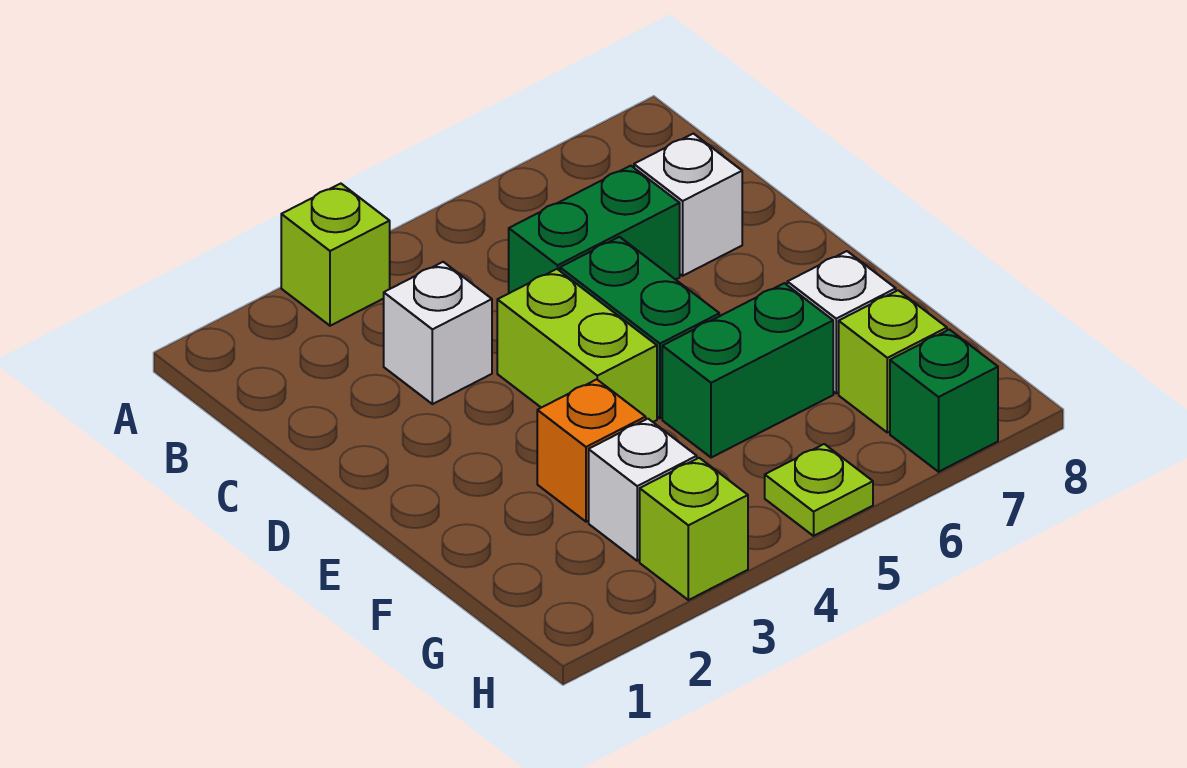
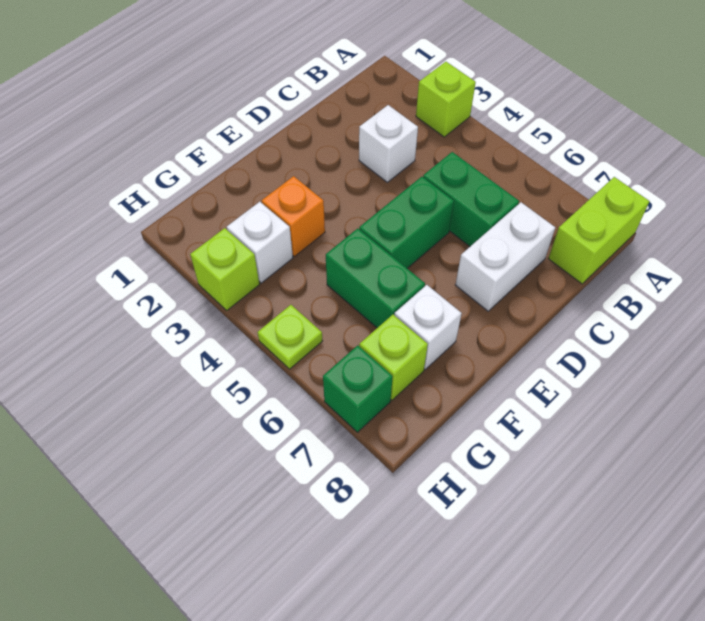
white brick C7 level 1 -> white brick C7:D7 level 1
lime brick D4:E4 level 1 -> lime brick A8:B8 level 1

